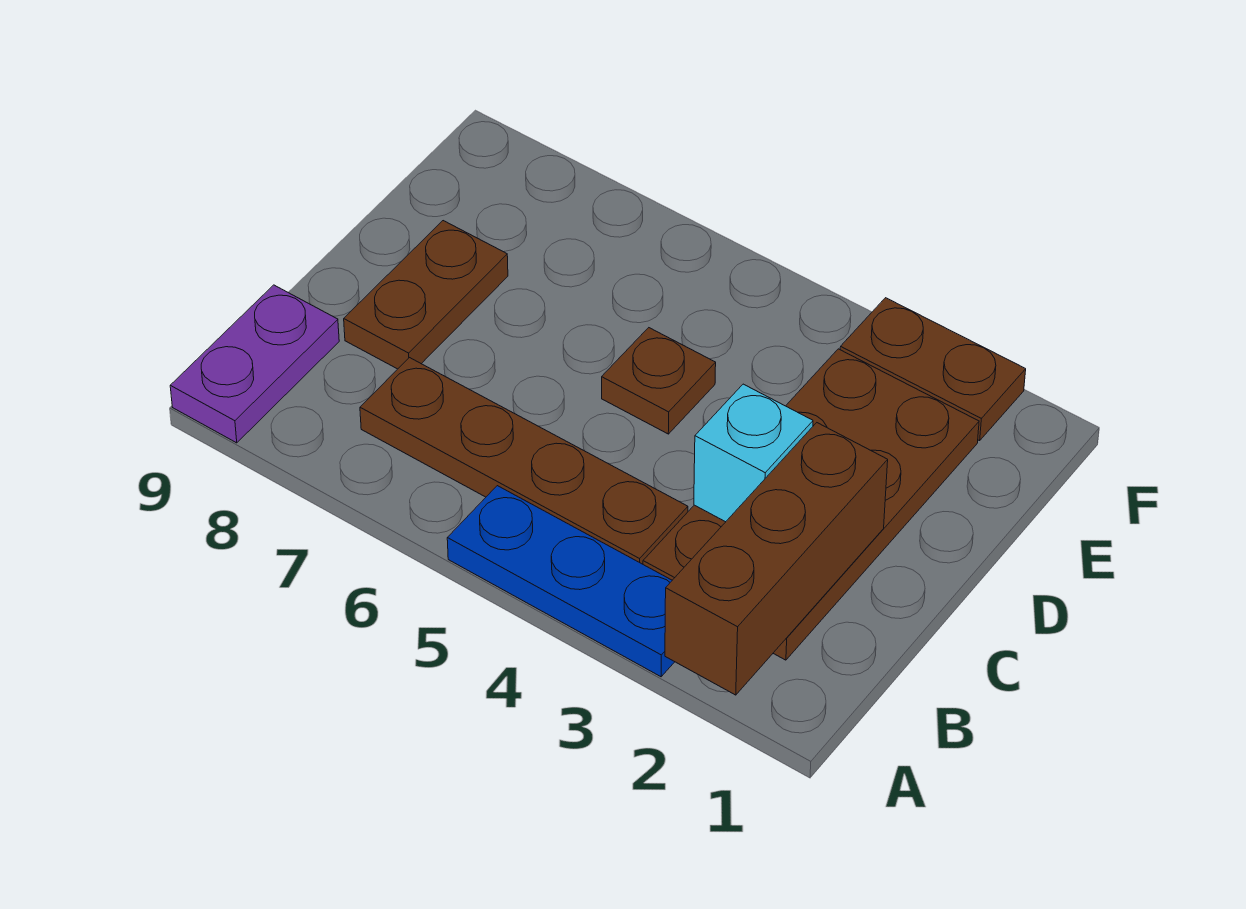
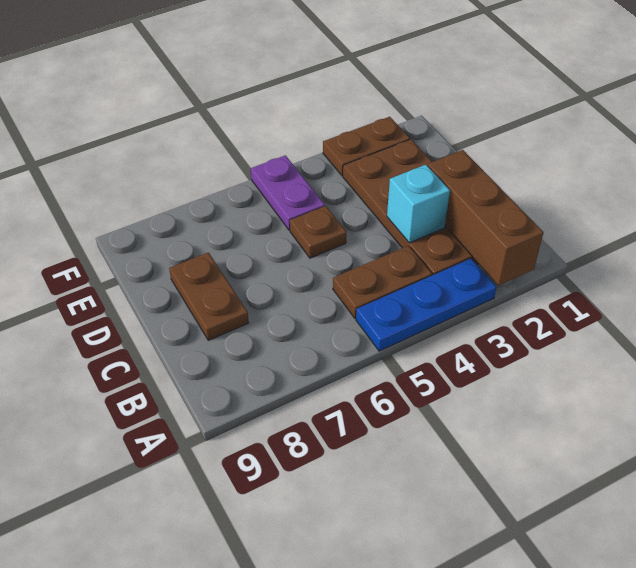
purple plate A9:B9 level 1 -> purple plate E5:F5 level 1
brown plate B4:B7 level 1 -> brown plate B4:B5 level 1

